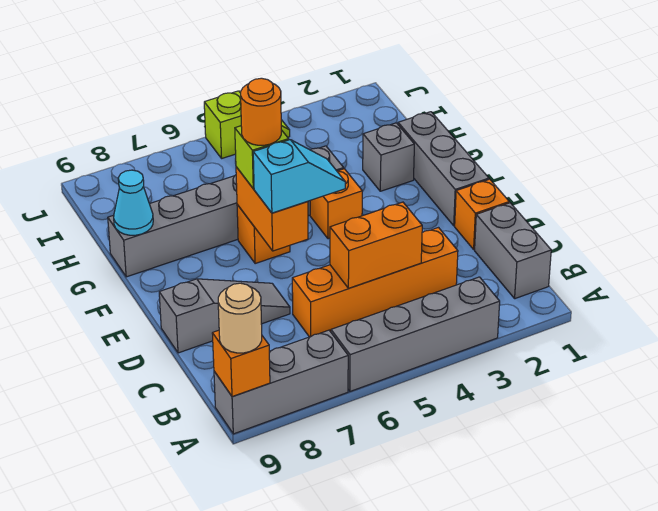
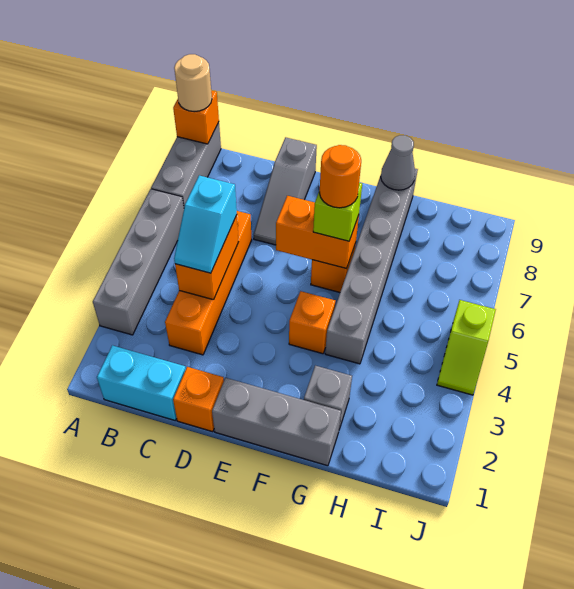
grey brick B1:C1 level 1 -> cyan brick B1:C1 level 1
cyan slope E5:E6 level 3 top 6 -> cyan slope C4:C5 level 3 top 5
cyan cone G9 level 2 -> grey cone G9 level 2

